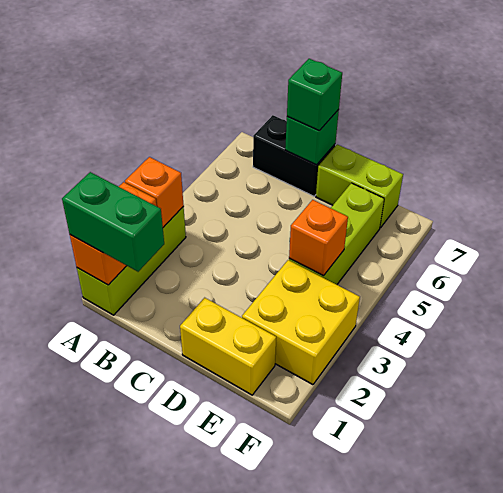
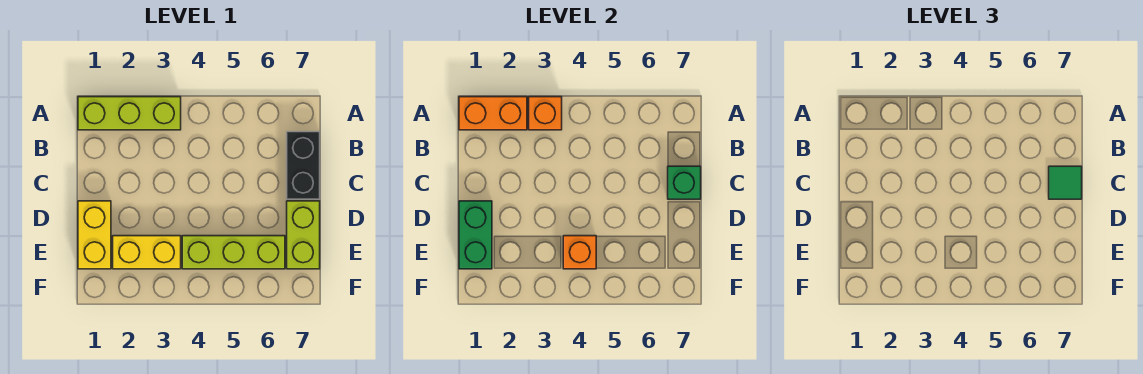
green brick A1:B1 level 3 -> green brick D1:E1 level 2
green brick C7 level 3 -> green tile C7 level 3
yellow brick E2:F3 level 1 -> yellow brick E2:E3 level 1

